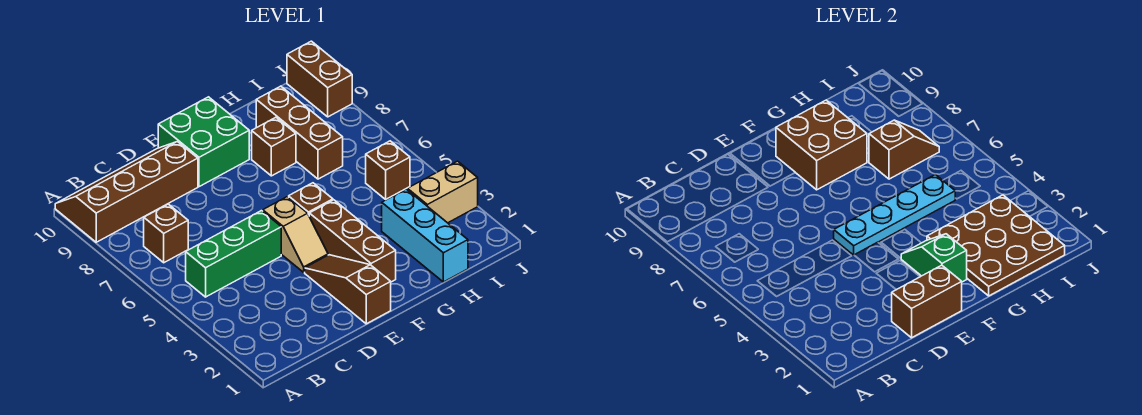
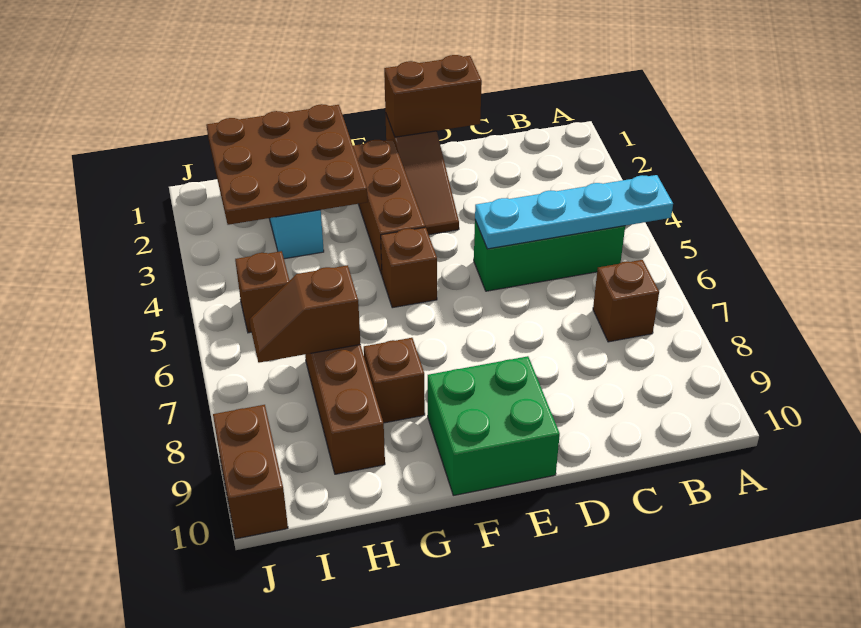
brown slope A9:D10 level 1 top 9 -> none
tan slope E4:E5 level 1 top 5 -> none
cyan plate E5:H5 level 2 -> cyan plate A5:D5 level 2
green slope F2:F3 level 2 top 2 -> none
brown brick F8:G9 level 2 -> none
tan brick I3:J3 level 1 -> none

